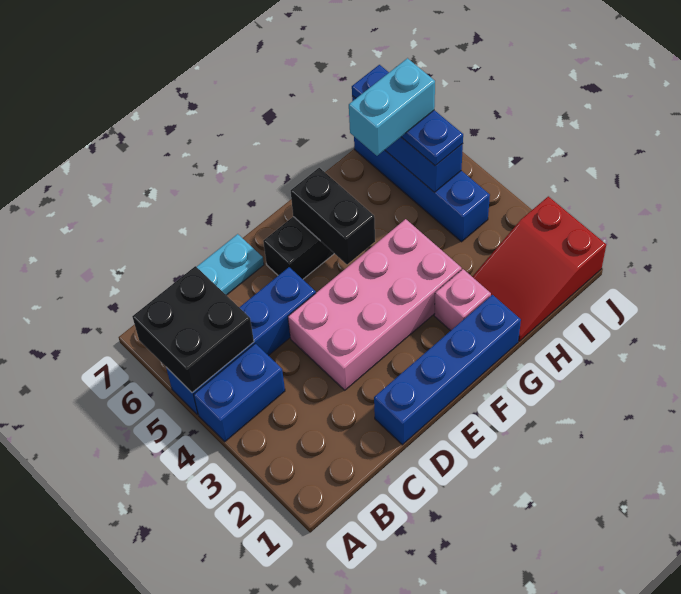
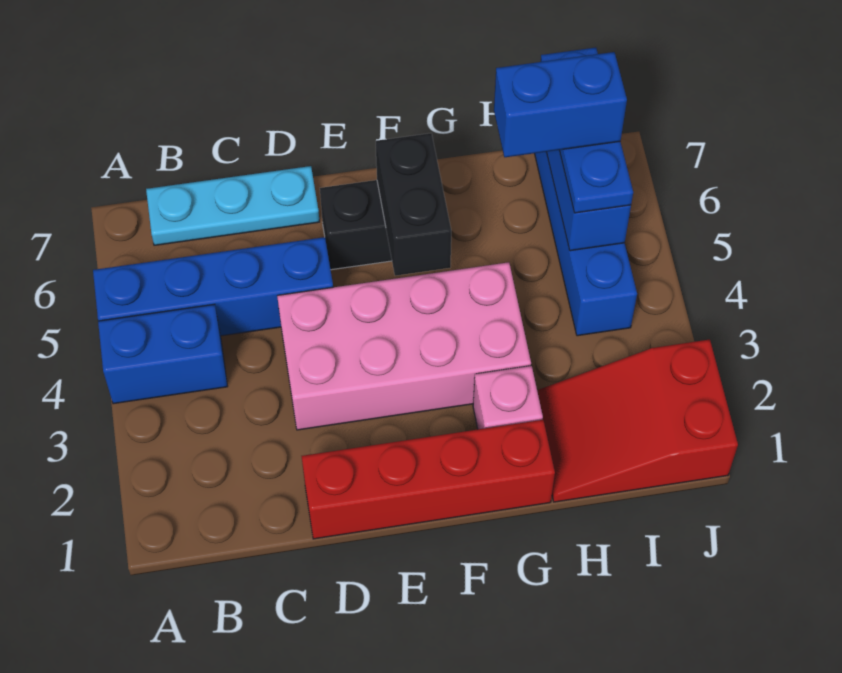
black brick A5:B6 level 2 -> none
blue brick D1:G1 level 1 -> red brick D1:G1 level 1
cyan brick H6:I6 level 4 -> blue brick H6:I6 level 4

